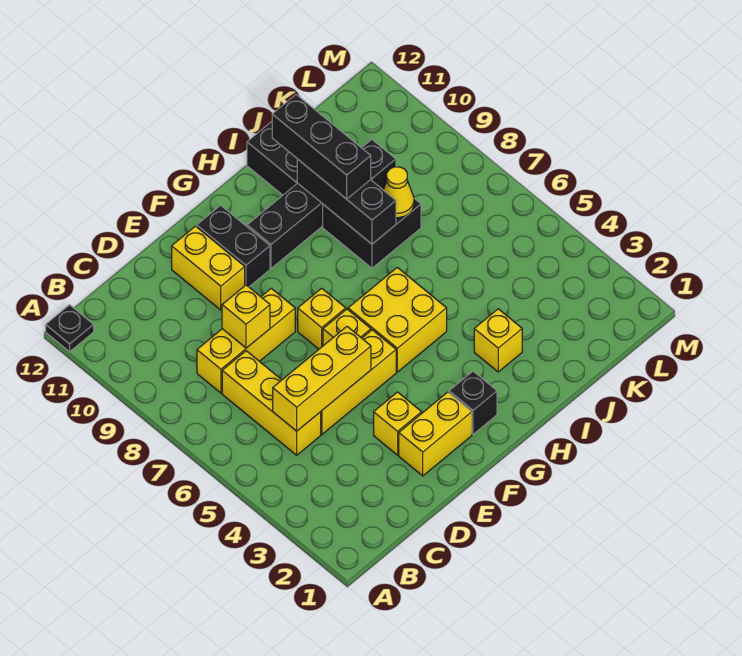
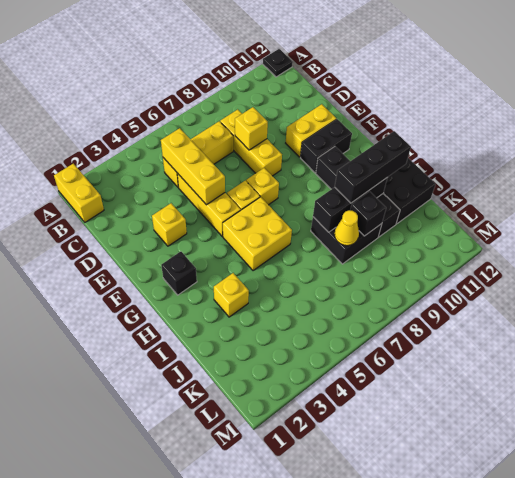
yellow brick E2:F2 level 1 -> yellow brick A1:B1 level 1

